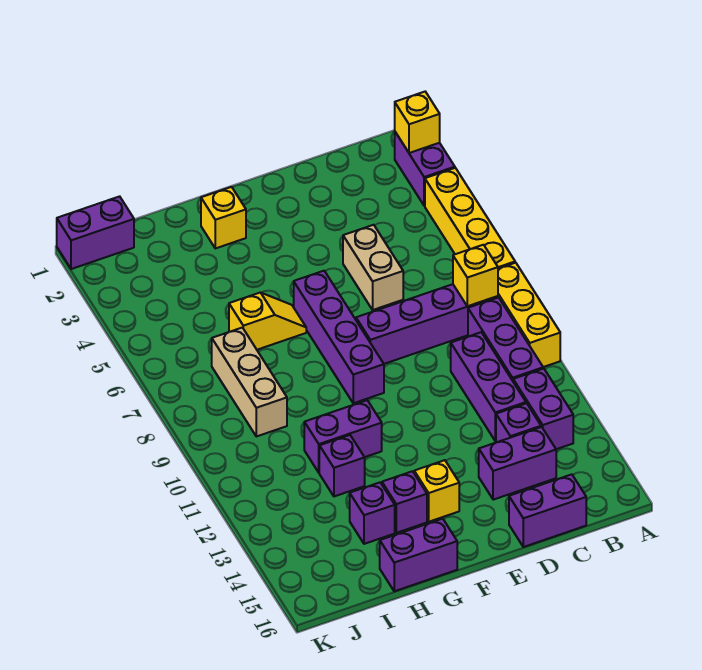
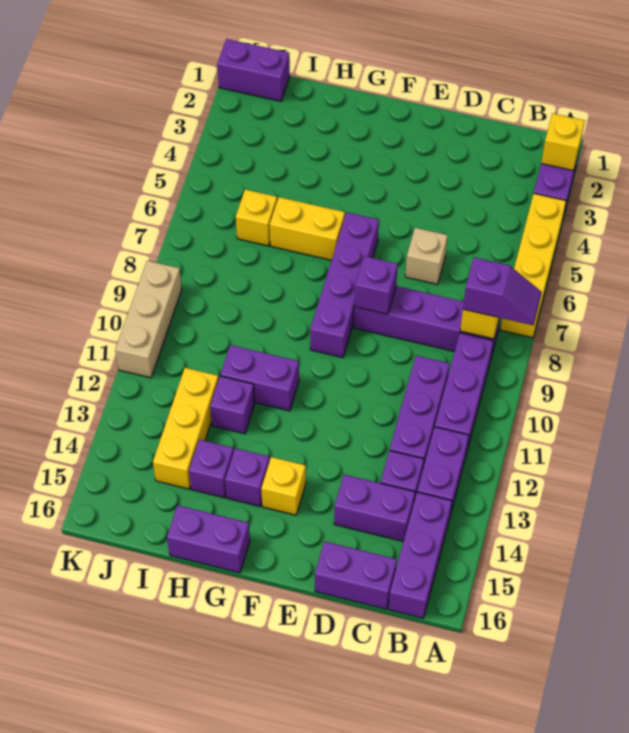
yellow brick A8:A10 level 1 -> yellow brick I12:I14 level 1
none -> purple slope A8:B8 level 3 top B
none -> purple brick B14:B16 level 1
tan brick D5:D6 level 1 -> tan brick D6 level 1
none -> purple brick E8 level 2
yellow brick G2 level 1 -> yellow brick I6 level 1
yellow slope G6:H6 level 1 top H -> yellow brick G6:H6 level 1
tan brick I7:I9 level 1 -> tan brick K9:K11 level 1

